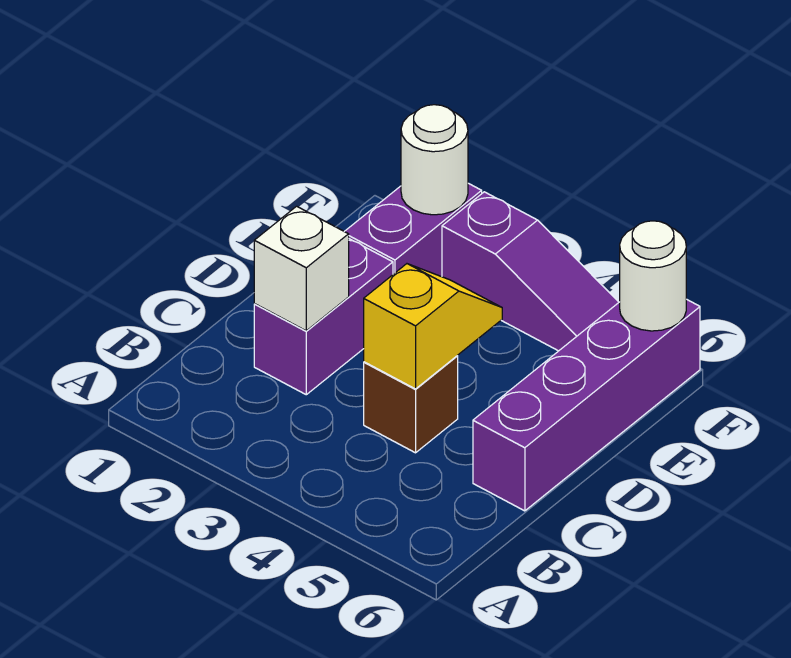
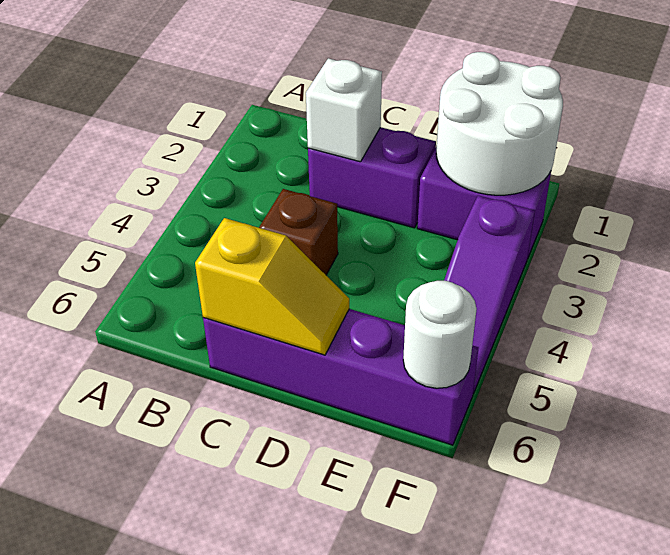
yellow slope C4:D4 level 2 top C -> yellow slope C6:D6 level 2 top C
white round brick F2 level 2 -> white round brick E1:F2 level 2

